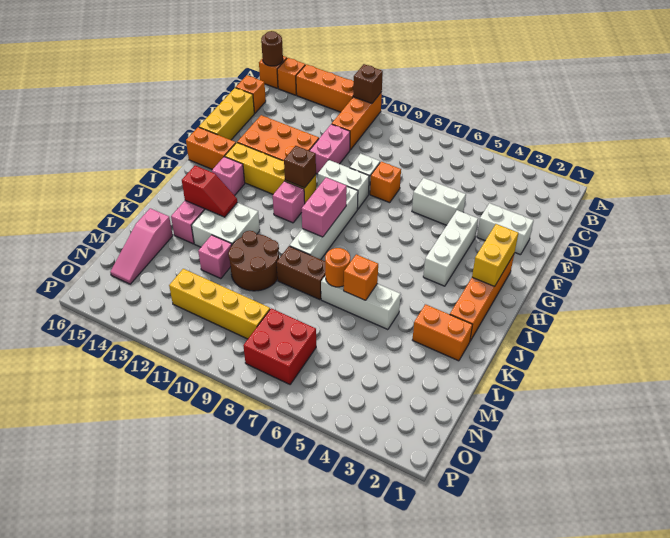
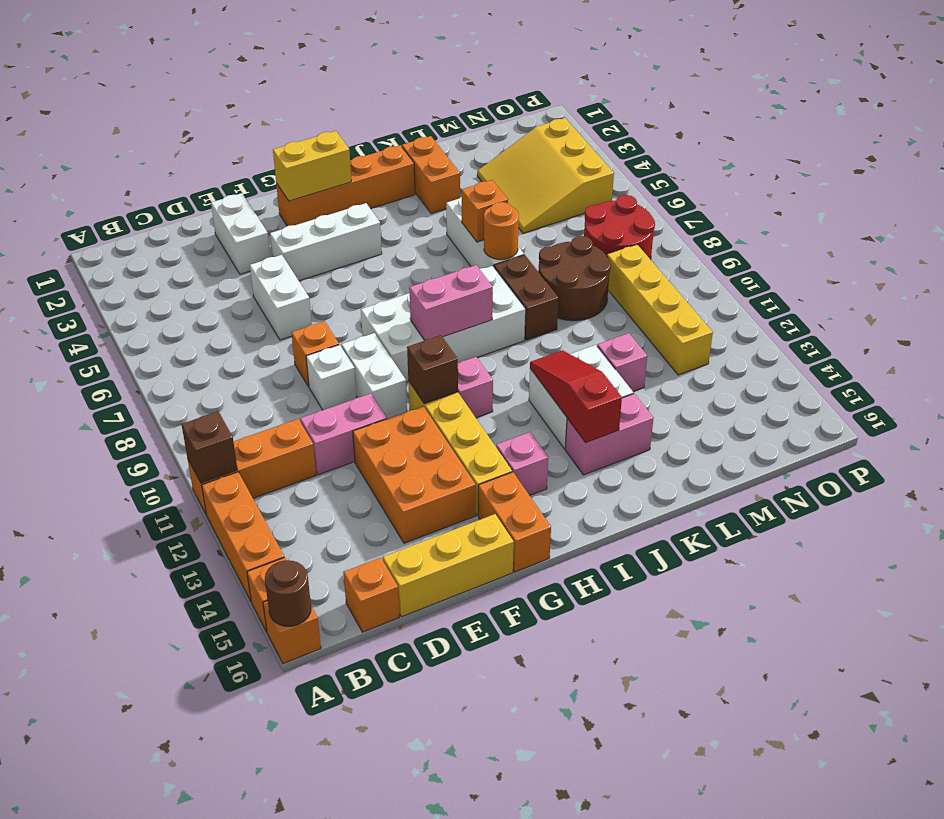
white brick G9:J9 level 1 -> white brick G8:J9 level 1
red slope J13:J14 level 2 top 14 -> red slope J12:J14 level 2 top 14
brown round brick K10:L11 level 1 -> brown round brick L8:M9 level 1
pink slope L15:N15 level 1 top L -> none
none -> yellow slope M3:O5 level 1 top O
red brick N7:O8 level 1 -> red round brick N7:O8 level 1

